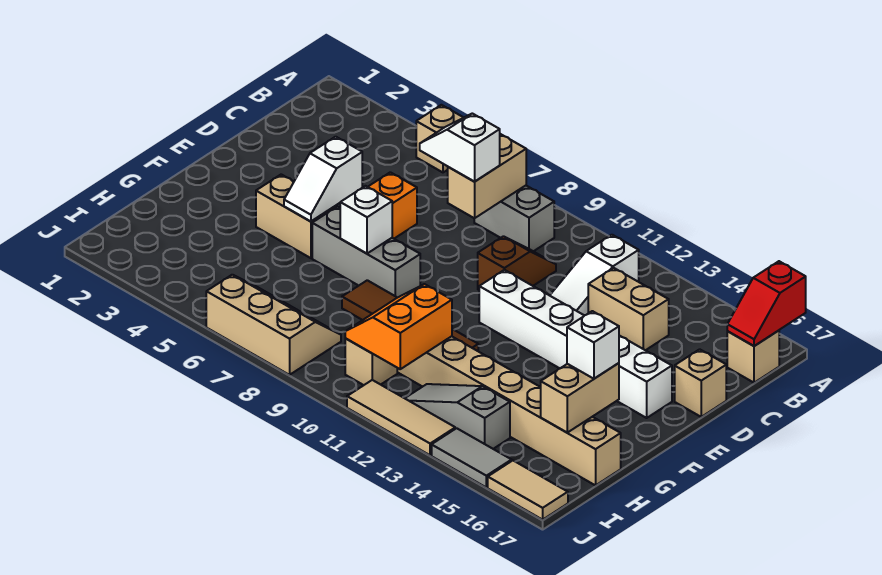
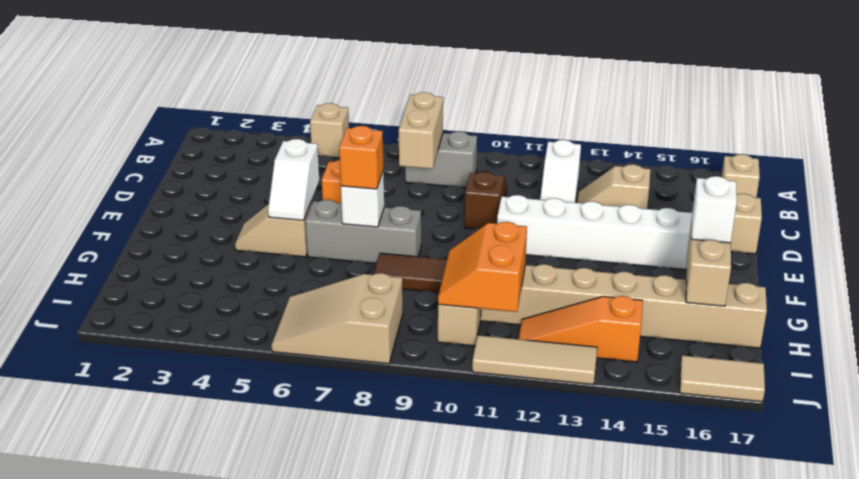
red slope A17:B17 level 2 top A -> none
white slope C7:C8 level 3 top 8 -> none
tan brick C13:C14 level 1 -> tan slope C13:C14 level 1 top 14
tan brick F4:F5 level 1 -> tan slope F4:F5 level 1 top 5
none -> orange brick F7 level 3
tan slope I6:J8 level 1 top J -> tan slope I6:J8 level 1 top 8
grey slope I12:I14 level 1 top 14 -> orange slope I12:I14 level 1 top 14
grey tile J14:J15 level 1 -> none

